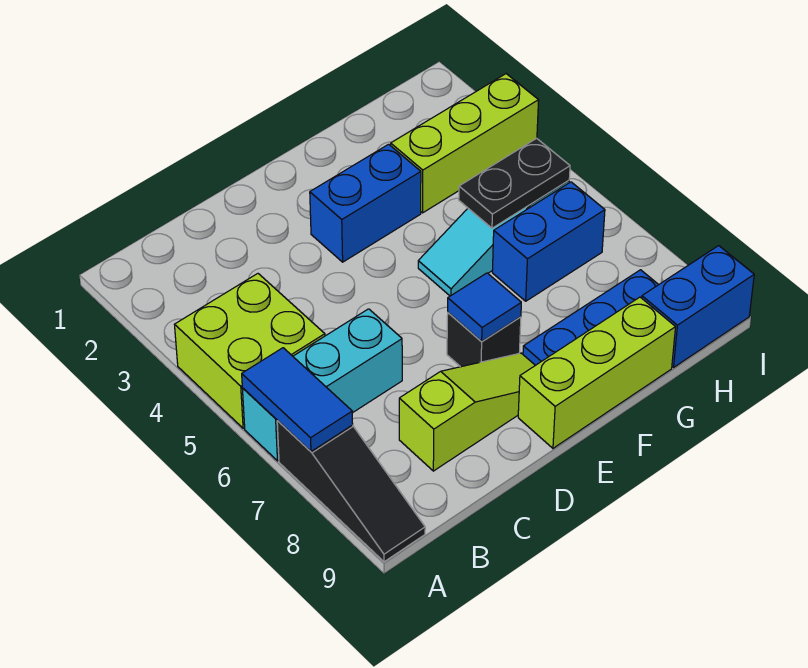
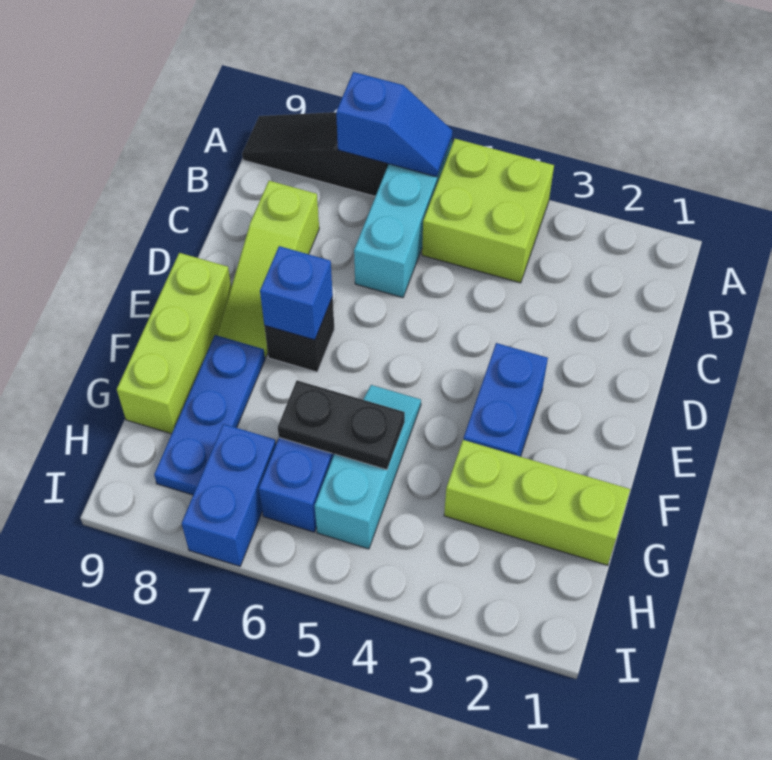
blue tile A6:A7 level 2 -> blue slope A6:A7 level 2 top 7
blue tile E7 level 2 -> blue brick E7 level 2
lime brick G3:I3 level 1 -> lime brick G1:G3 level 1
black plate G5:H5 level 2 -> black plate G5:G6 level 2
blue brick H9:I9 level 1 -> blue brick H7:I7 level 1

